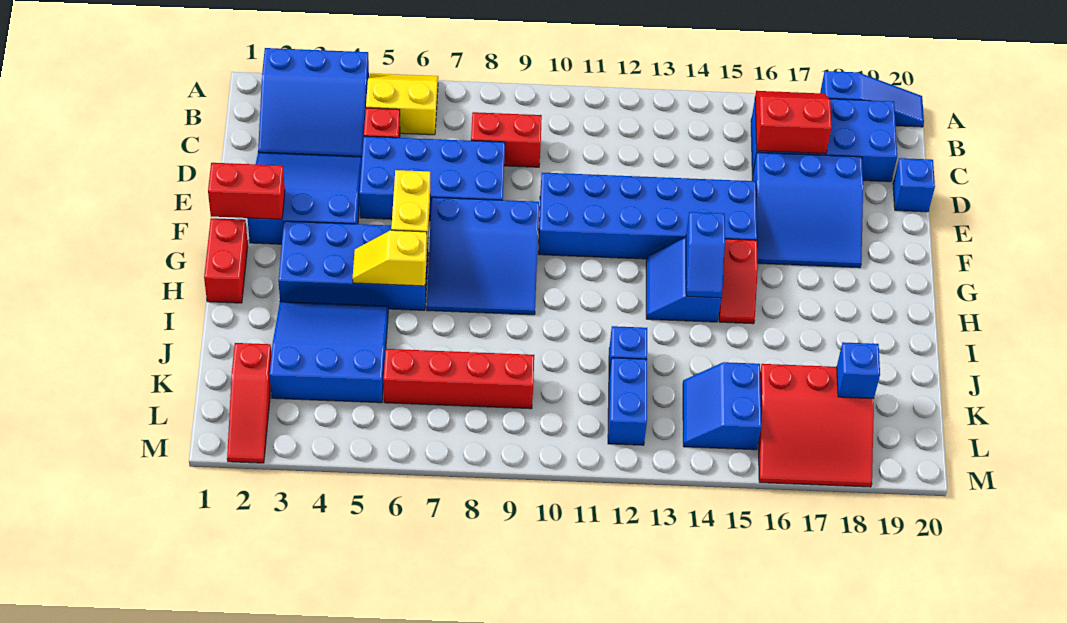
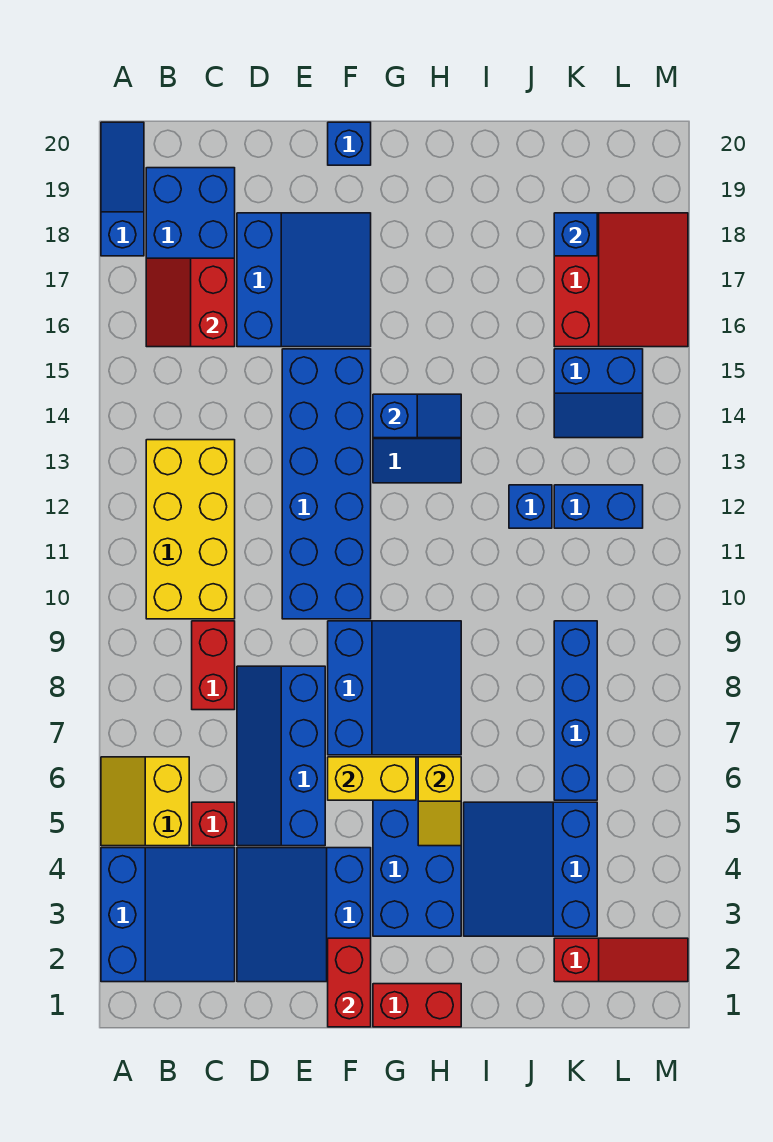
none -> yellow brick B10:C13 level 1
blue brick D5:E8 level 1 -> blue slope D5:E8 level 1 top E
blue brick D20 level 1 -> blue brick F20 level 1
red slope G15:H15 level 1 top G -> none
red brick K6:K9 level 1 -> blue brick K6:K9 level 1

